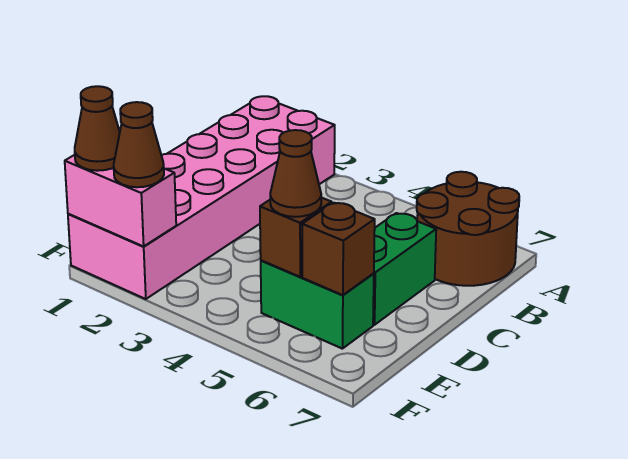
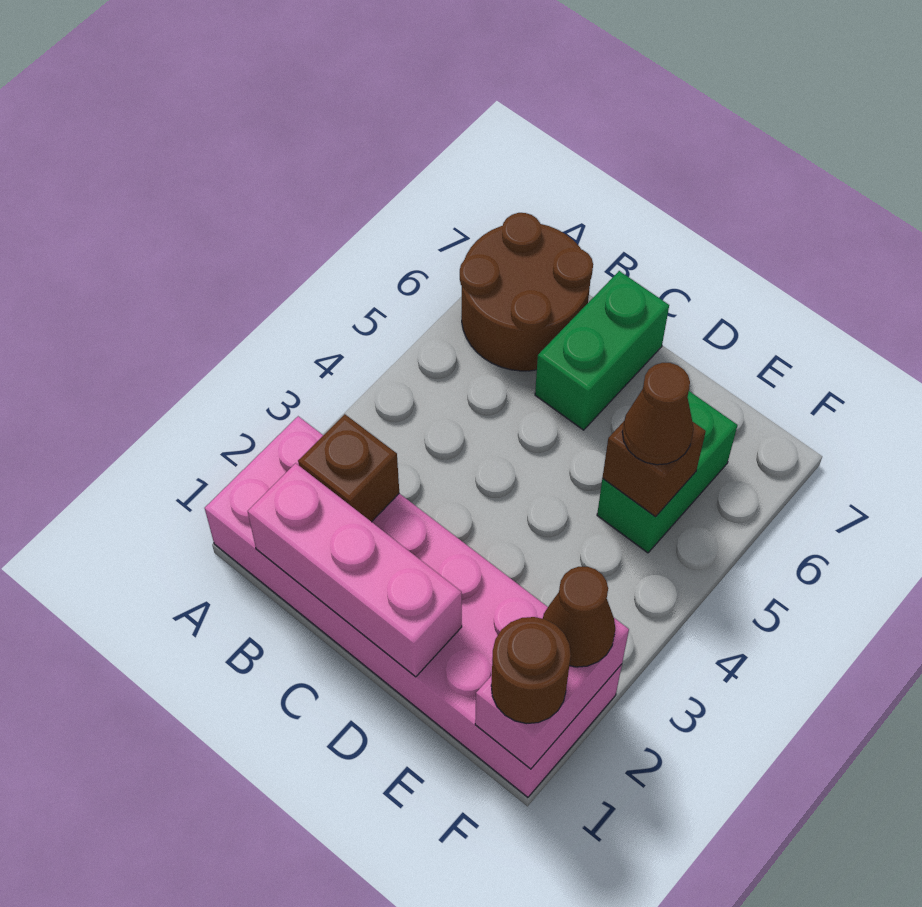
none -> pink brick B1:D1 level 2
green brick C6:D6 level 1 -> green brick C6:C7 level 1
brown brick E6 level 2 -> brown brick B2 level 2
brown cone F1 level 3 -> brown round brick F1 level 3

